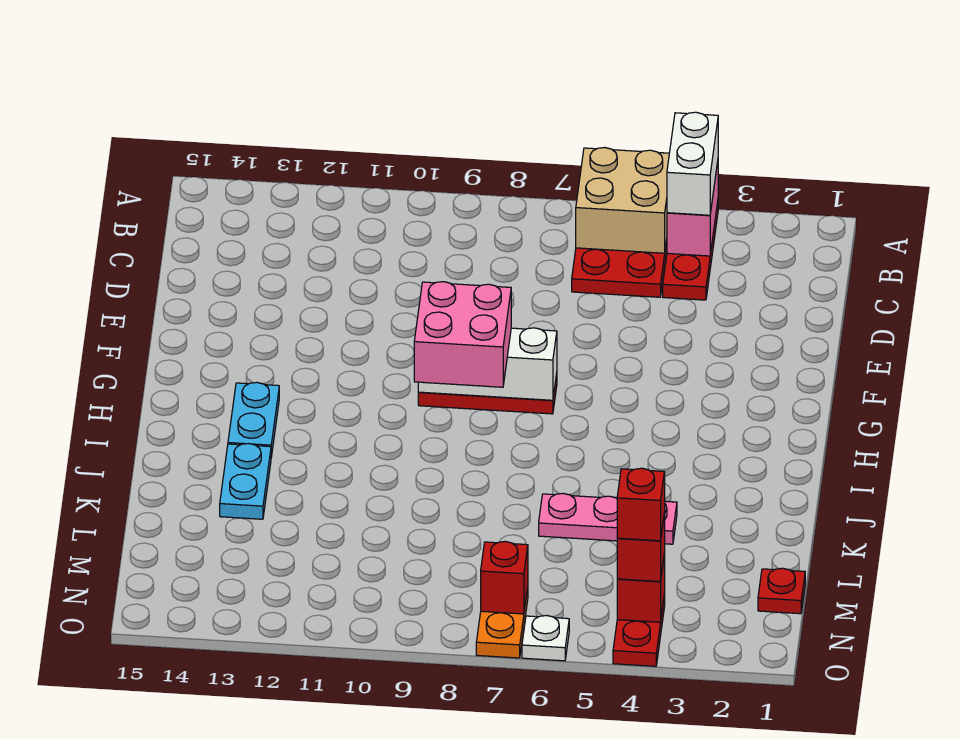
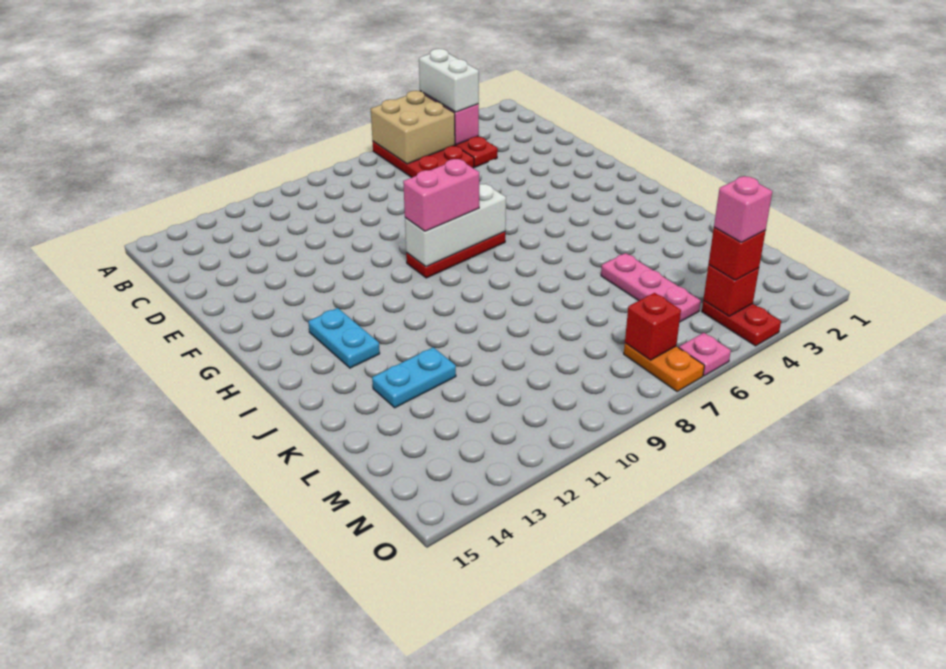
pink brick G8:H9 level 3 -> pink brick G8:G9 level 3
cyan plate J13:K13 level 1 -> cyan plate K12:K13 level 1
pink plate K4:K6 level 1 -> pink plate K5:M5 level 1
red plate M1 level 1 -> none
red brick N4 level 4 -> pink brick N4 level 4
white plate O6 level 1 -> pink plate O6 level 1

